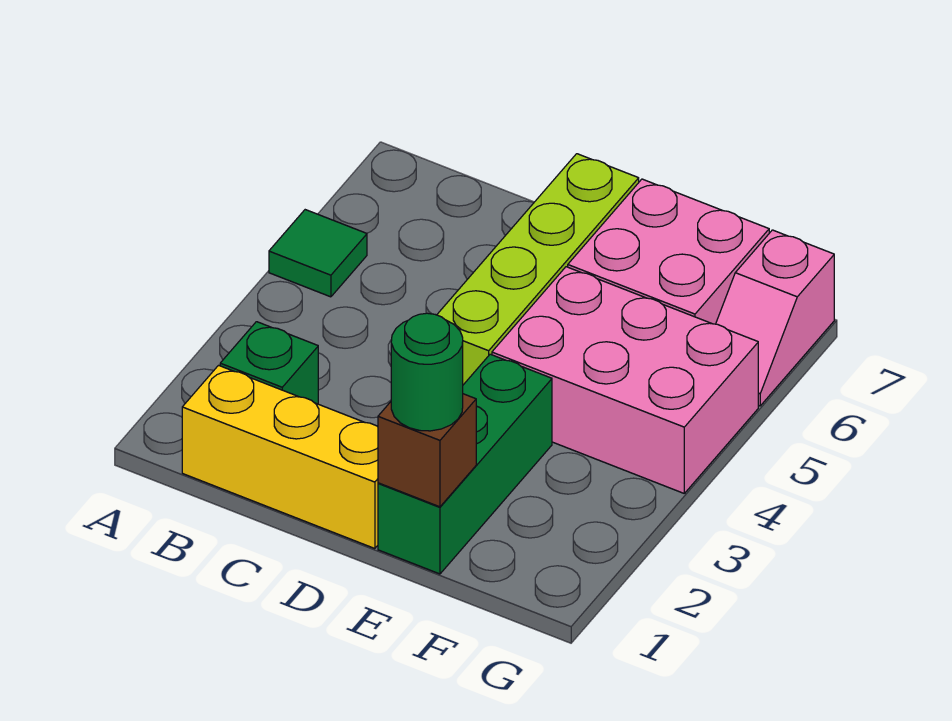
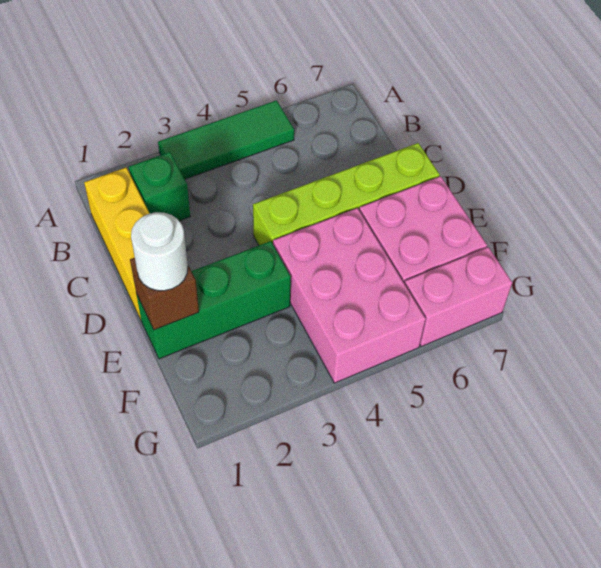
green tile A5 level 1 -> green tile A3:A5 level 1
green round brick E1 level 3 -> white round brick E1 level 3
pink slope G6:G7 level 1 top 7 -> pink brick G6:G7 level 1

